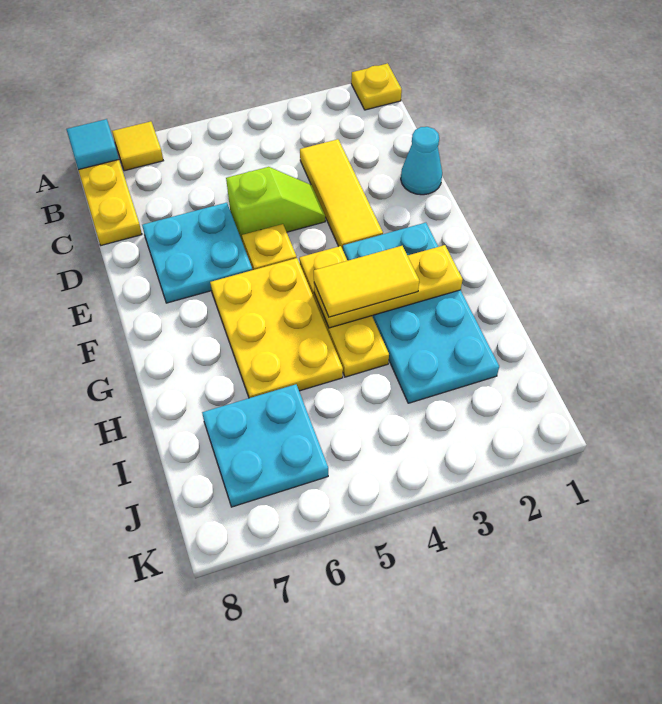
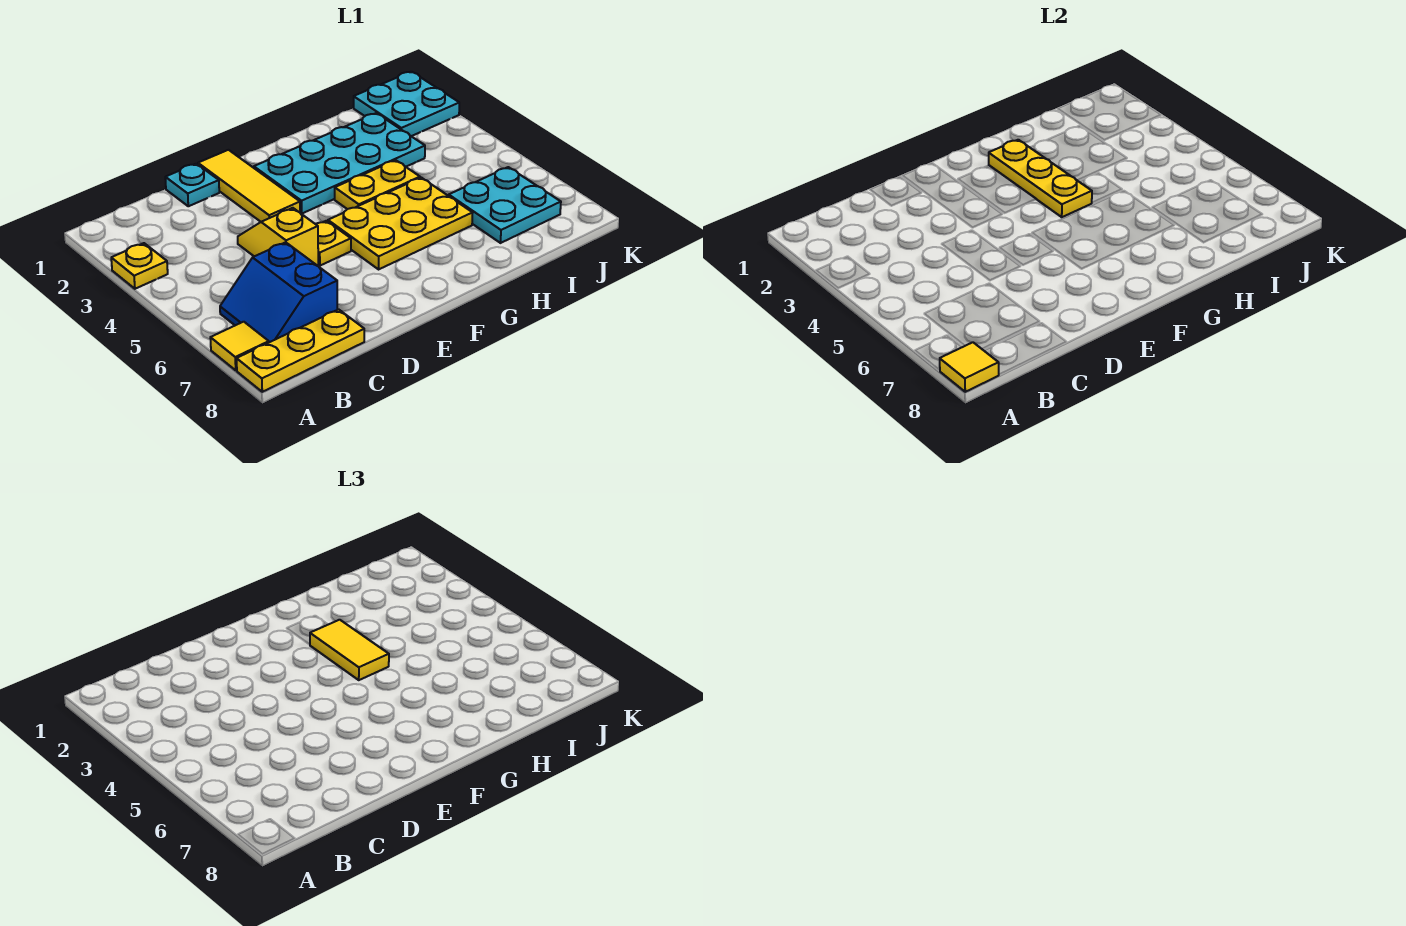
yellow plate A1 level 1 -> yellow plate A3 level 1
cyan tile A8 level 2 -> yellow tile A8 level 2
none -> blue slope B6:C7 level 1 top C
yellow tile C3:E3 level 1 -> yellow tile E1:E3 level 1
cyan cone D1 level 1 -> cyan plate D1 level 1
lime slope D4:D5 level 1 top 5 -> yellow slope D4:D5 level 1 top 5
cyan plate D6:E7 level 1 -> cyan plate J1:K2 level 1
yellow plate F4:H4 level 1 -> yellow plate G4:H4 level 1

